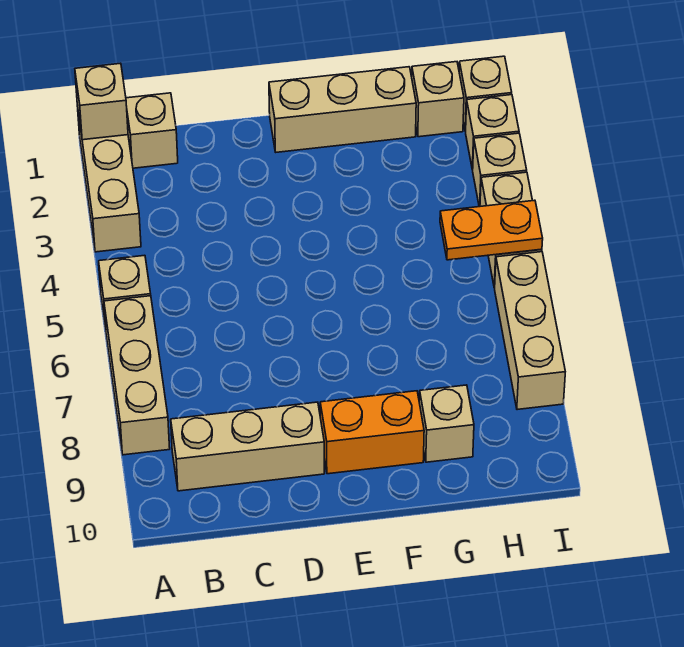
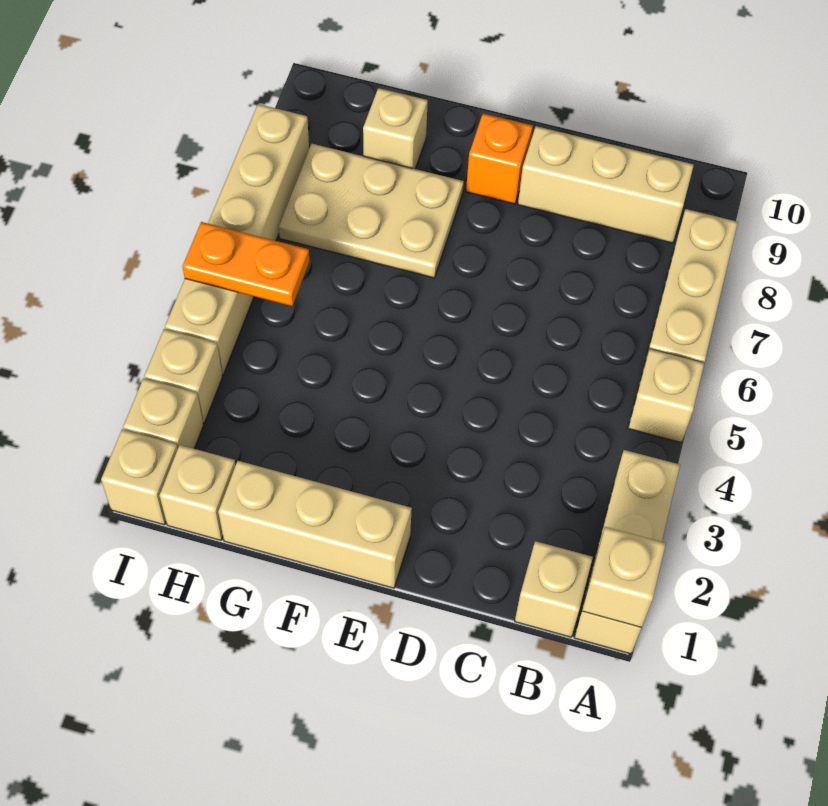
orange brick E9:F9 level 1 -> orange brick E9 level 1
none -> tan plate F7:H8 level 1

